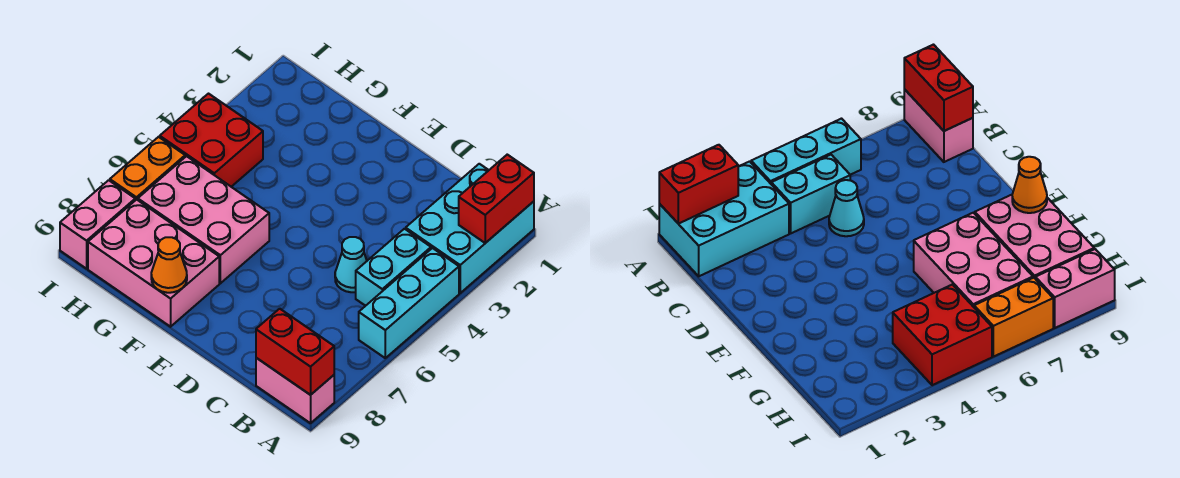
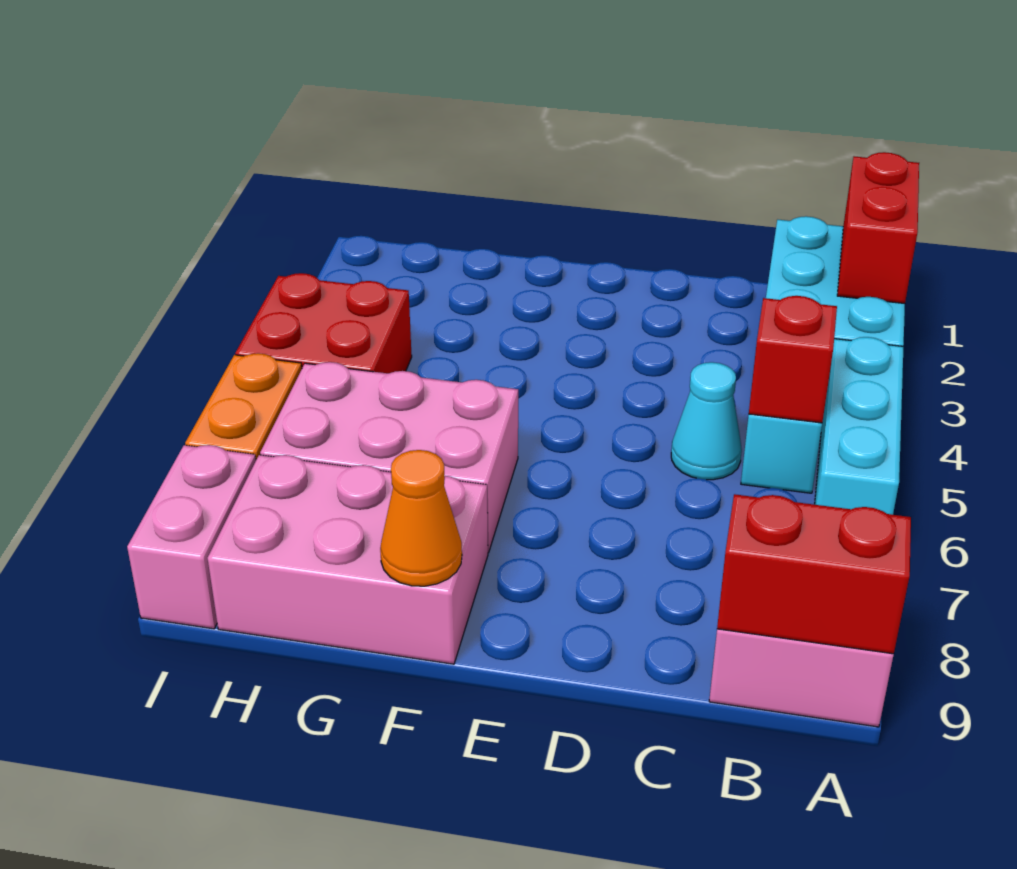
none -> red brick B5 level 2

